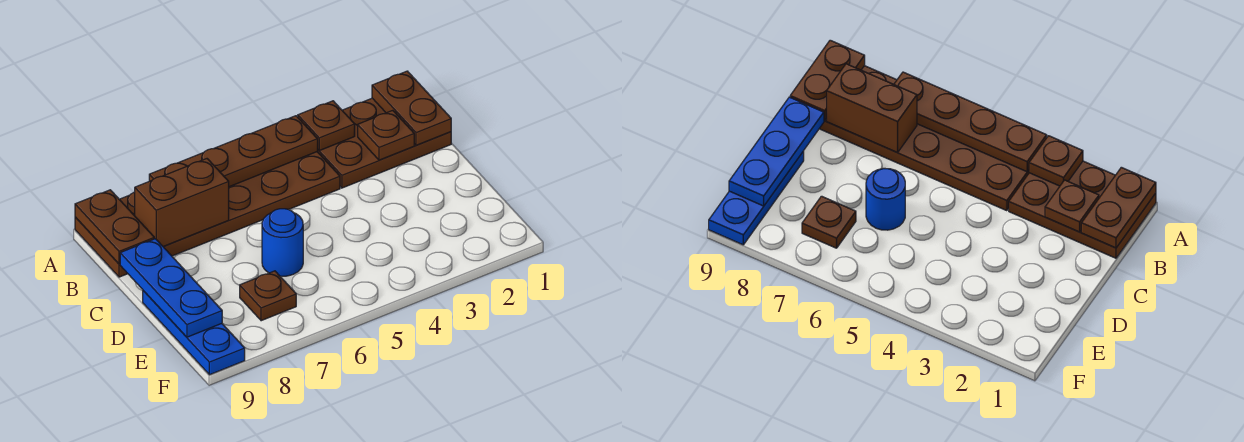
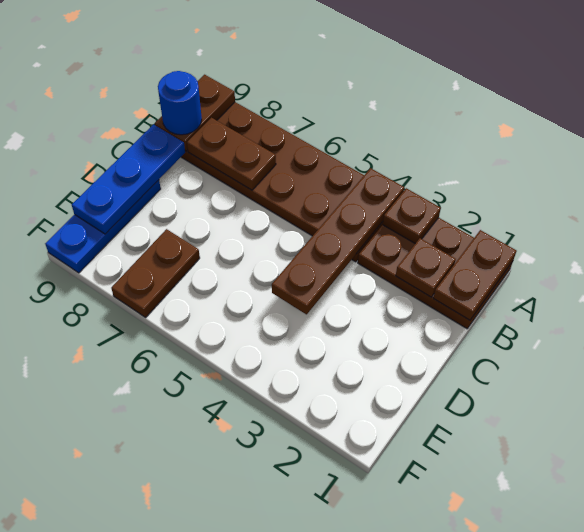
brown plate A4:A7 level 2 -> brown plate A4:D4 level 2
brown brick B7:B8 level 2 -> brown plate B7:B8 level 2
blue round brick D6 level 1 -> blue round brick B9 level 3
brown plate E7 level 1 -> brown plate E7:F7 level 1

